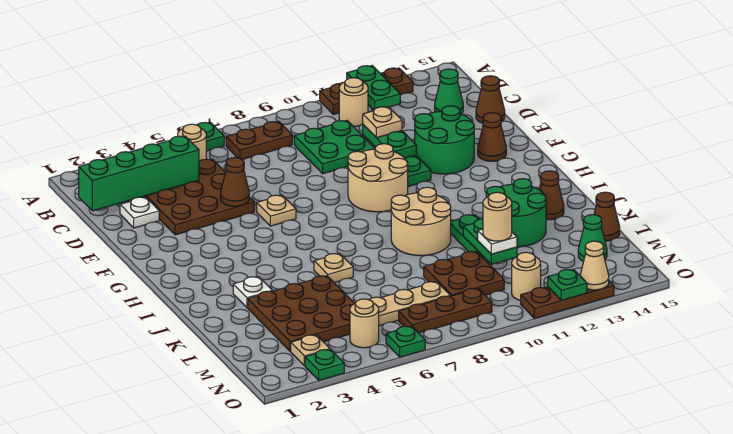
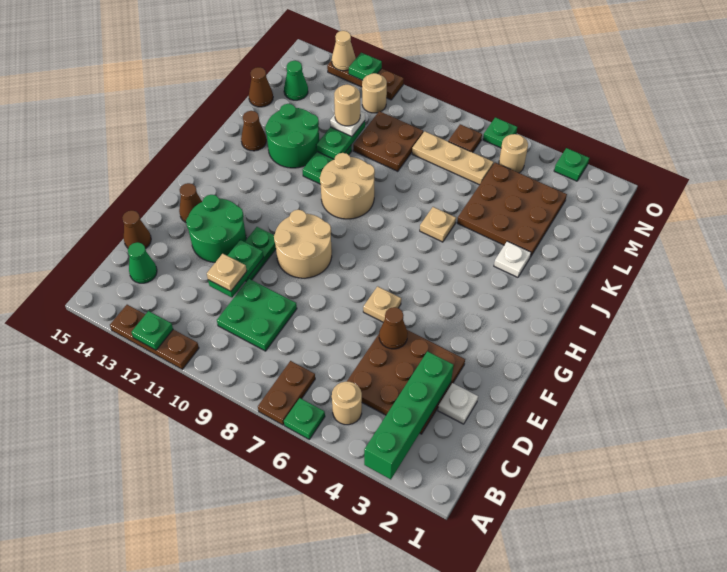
green plate A12:B12 level 2 -> green plate A12 level 2
brown plate B7:B8 level 1 -> brown plate A7:B7 level 1
tan round brick B11 level 1 -> none
green brick C1:C4 level 2 -> green brick A3:D3 level 2
tan plate N3 level 1 -> none
brown plate N7:N9 level 1 -> brown plate N7 level 1

